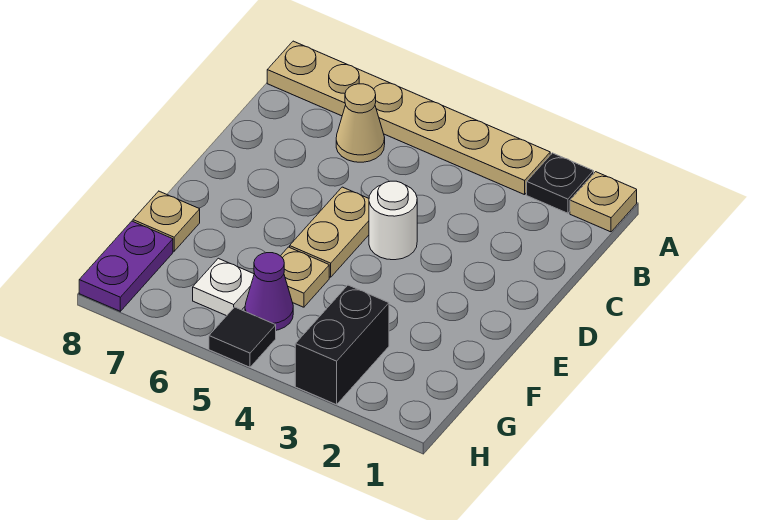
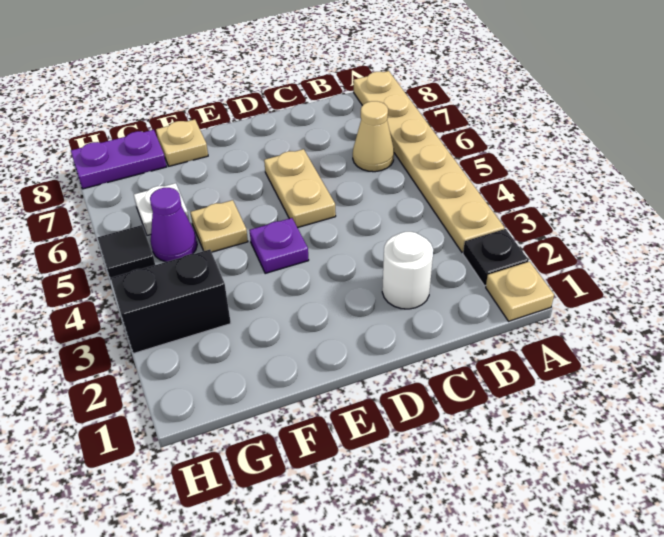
white round brick D4 level 1 -> white round brick C2 level 1
tan plate D5:E5 level 1 -> tan plate D5:D6 level 1
none -> purple plate E4 level 1

